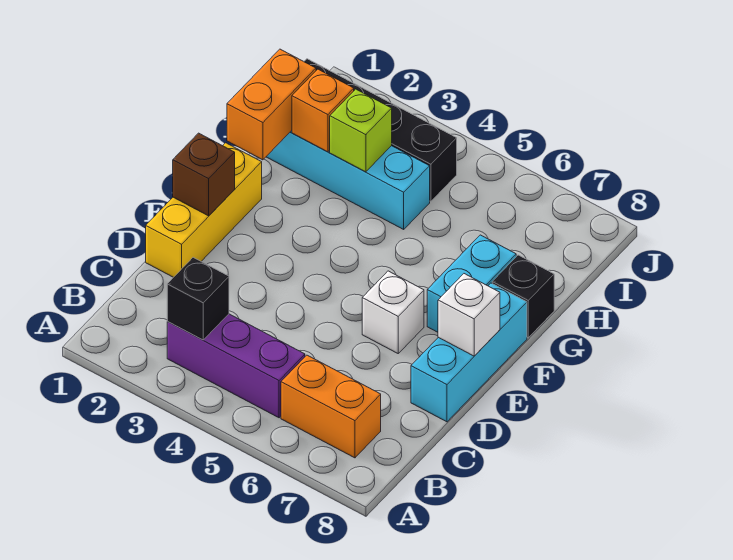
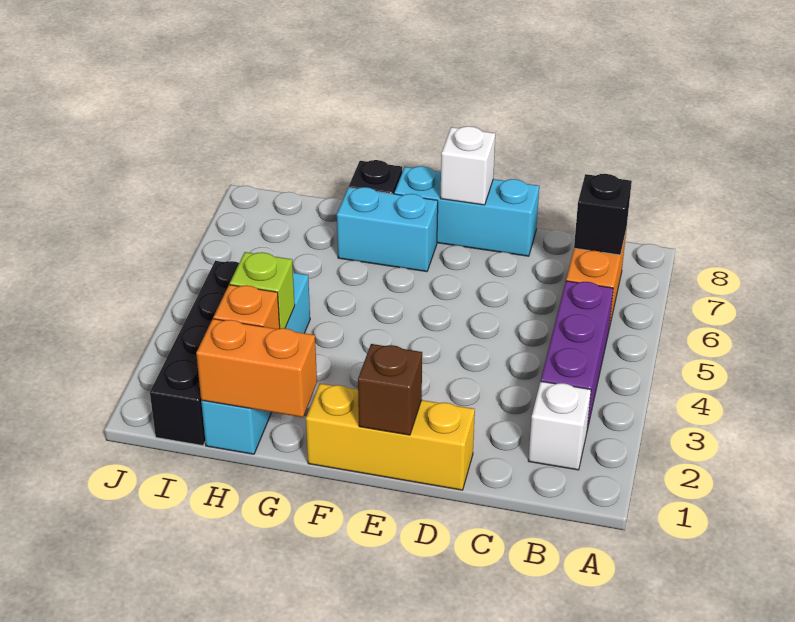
black brick B3 level 2 -> black brick B7 level 2
white brick E6 level 1 -> white brick B2 level 1

